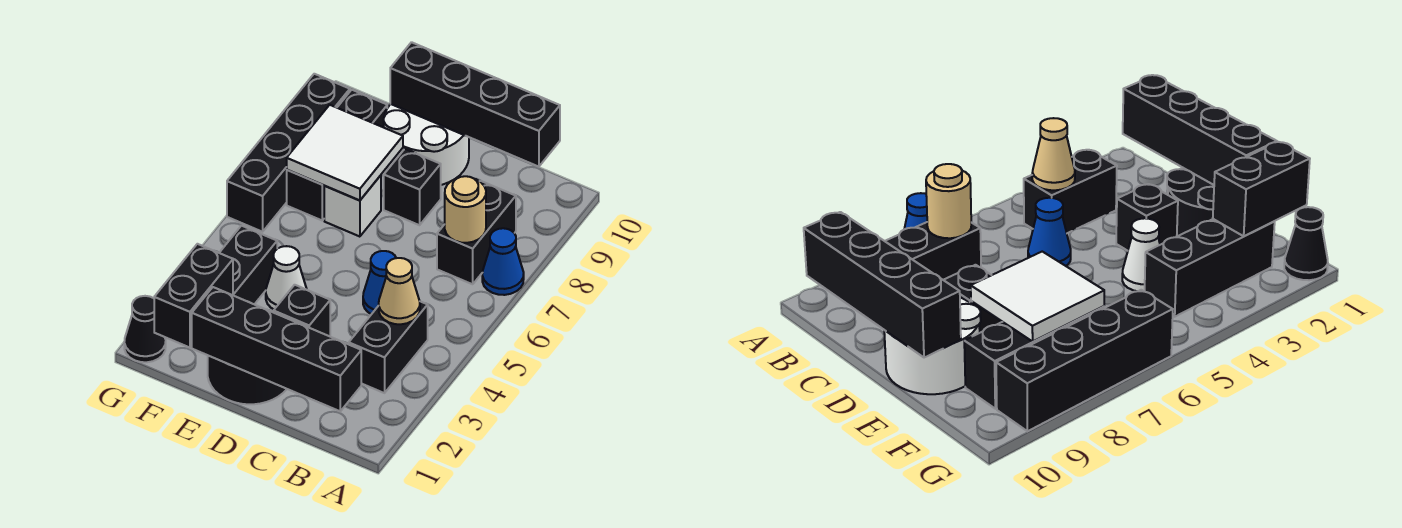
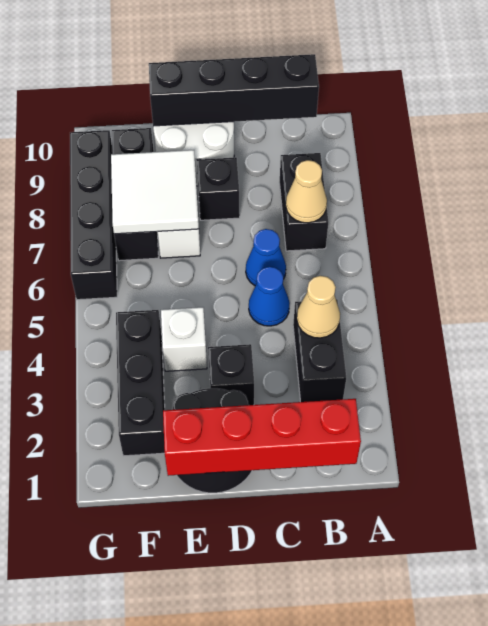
blue cone A7 level 1 -> blue cone C6 level 1
black brick B1:E1 level 2 -> red brick B1:E1 level 2
tan round brick B7 level 2 -> tan cone B7 level 2
white cone E4 level 1 -> white brick E4 level 1
black brick F1:F2 level 2 -> none
black cone G1 level 1 -> none

